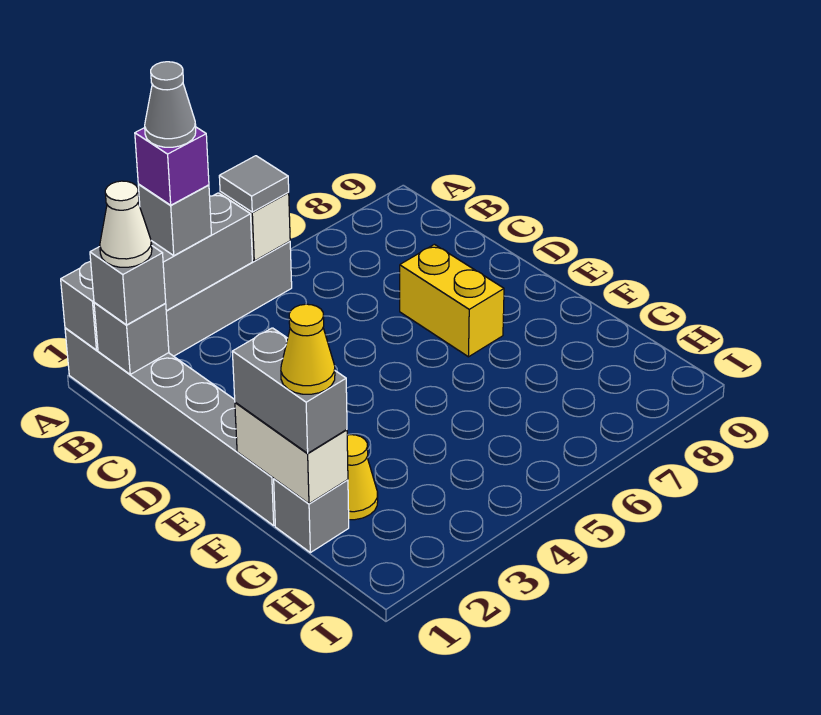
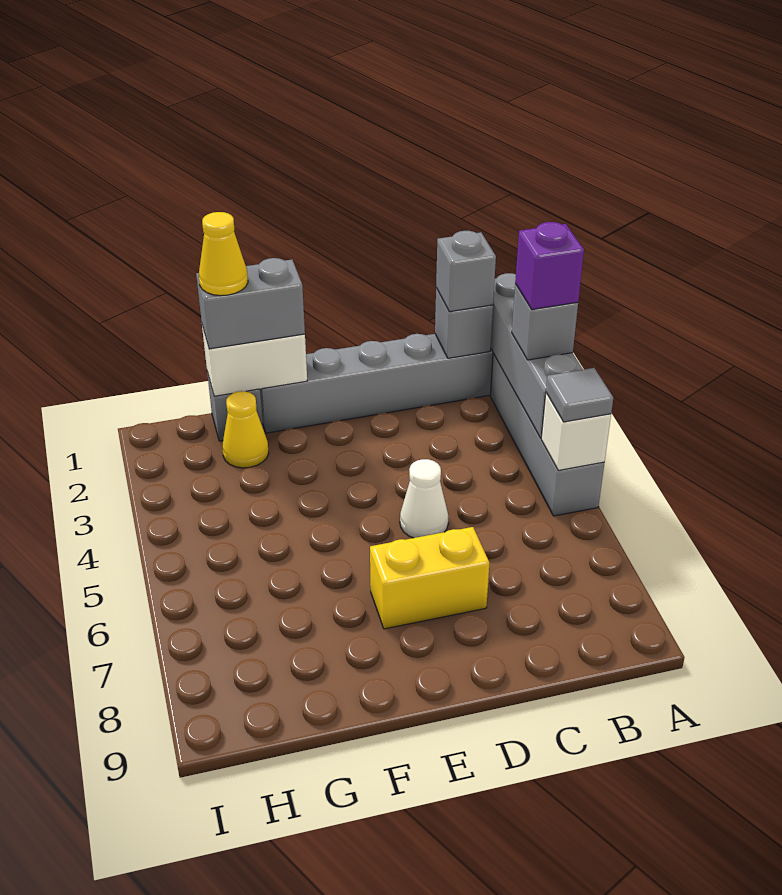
grey cone A3 level 5 -> none
white cone B1 level 4 -> white cone D5 level 1

